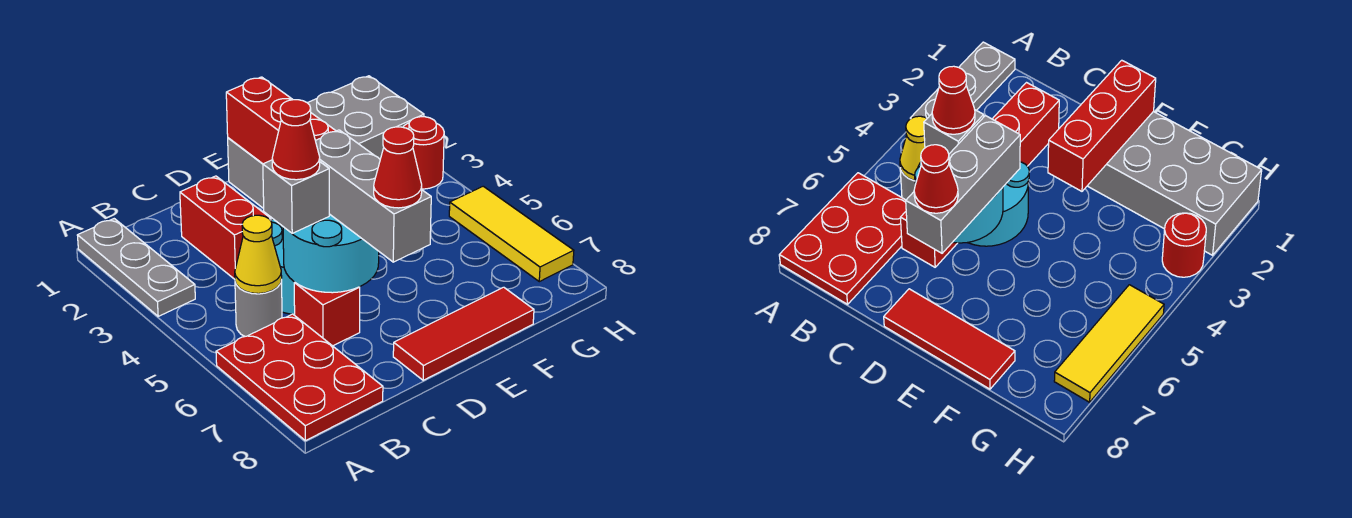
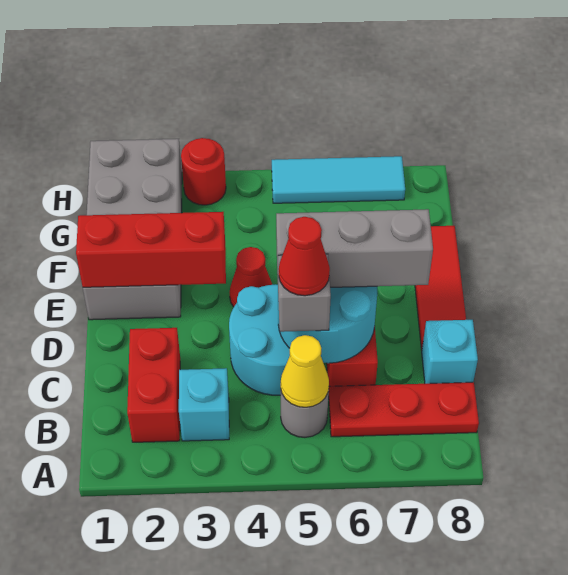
grey plate A1:A3 level 1 -> none
red plate A6:B8 level 1 -> red plate B6:B8 level 1
none -> cyan brick B3 level 1
red brick C2:C3 level 1 -> red brick B2:C2 level 1
none -> cyan brick C8 level 1
red cone D7 level 4 -> red cone E4 level 1
yellow tile H5:H7 level 1 -> cyan tile H5:H7 level 1

